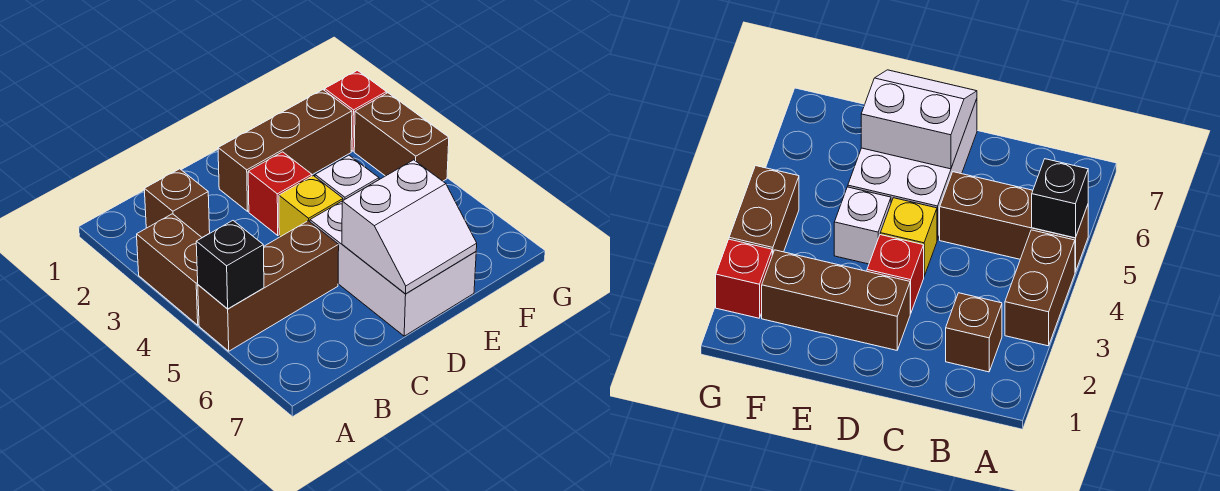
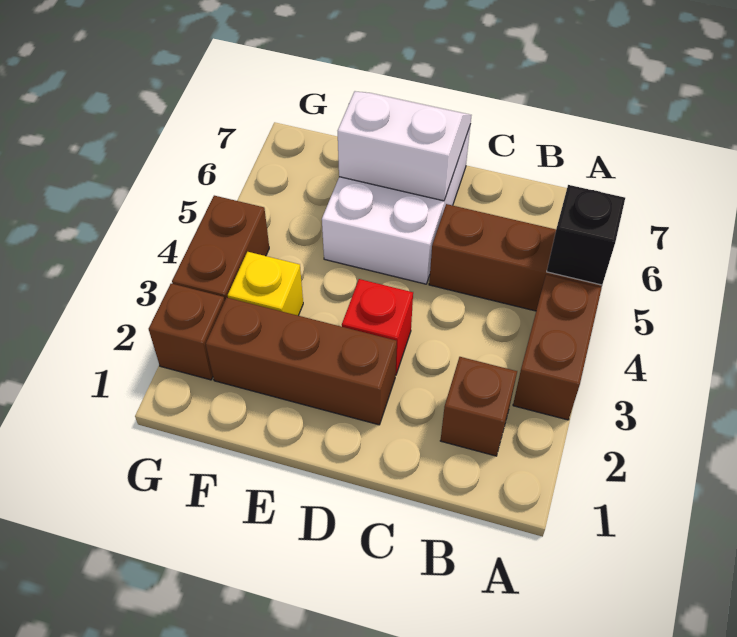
yellow brick D4 level 1 -> yellow brick F3 level 1
white brick E4 level 1 -> none
red brick G2 level 1 -> brown brick G2 level 1

